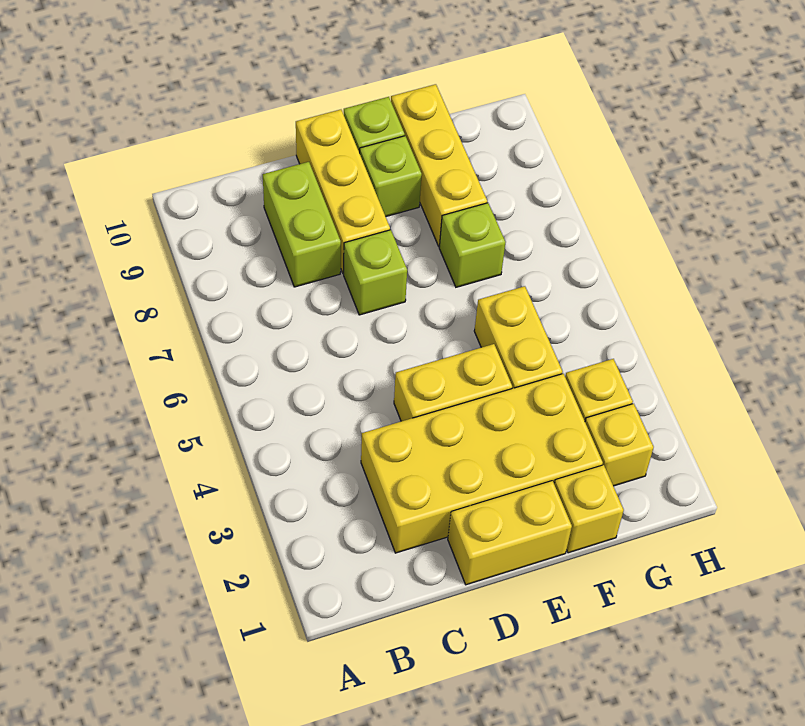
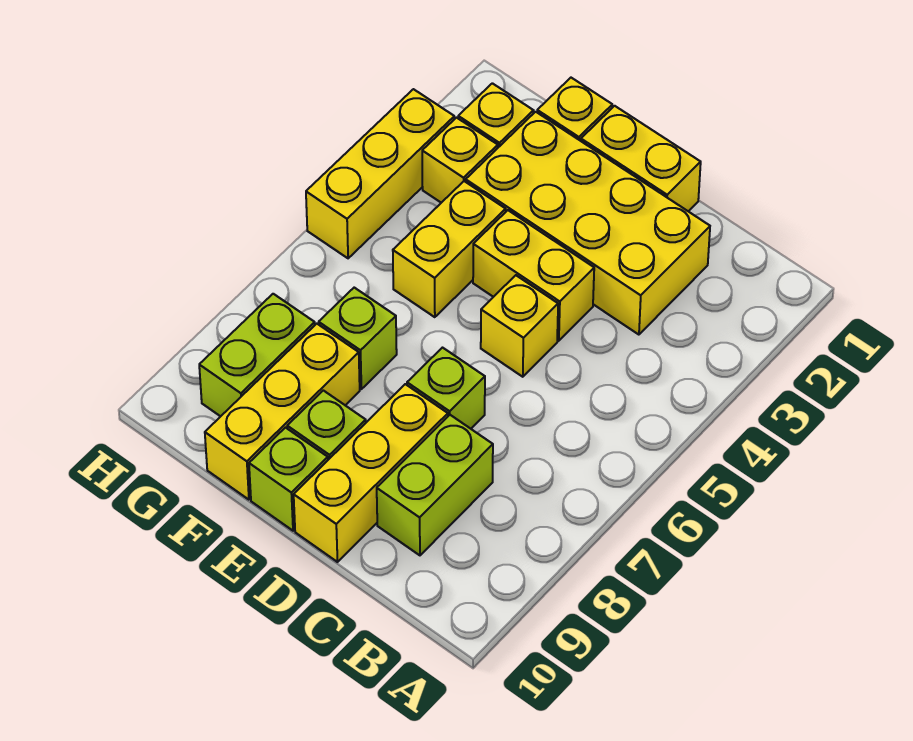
none -> yellow brick D5 level 1
none -> lime brick G8:G9 level 1
none -> yellow brick H3:H5 level 1

